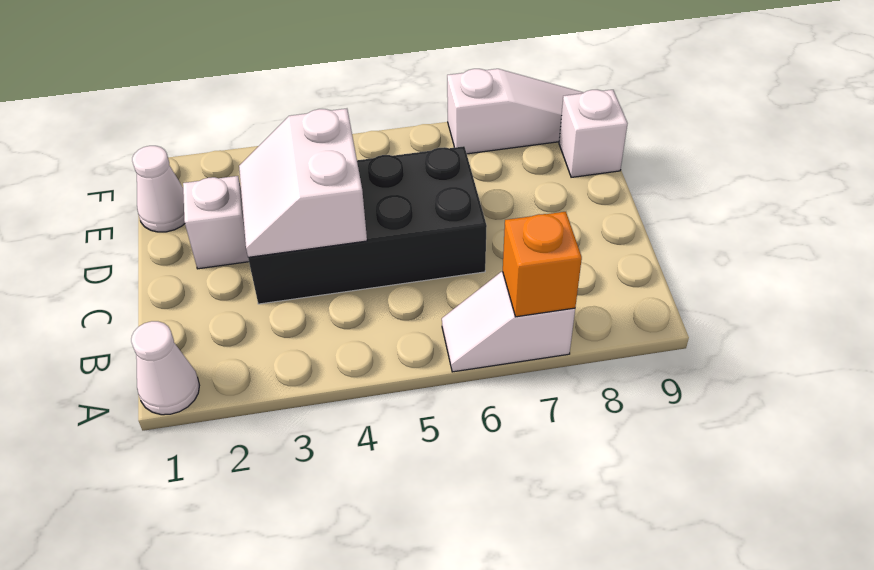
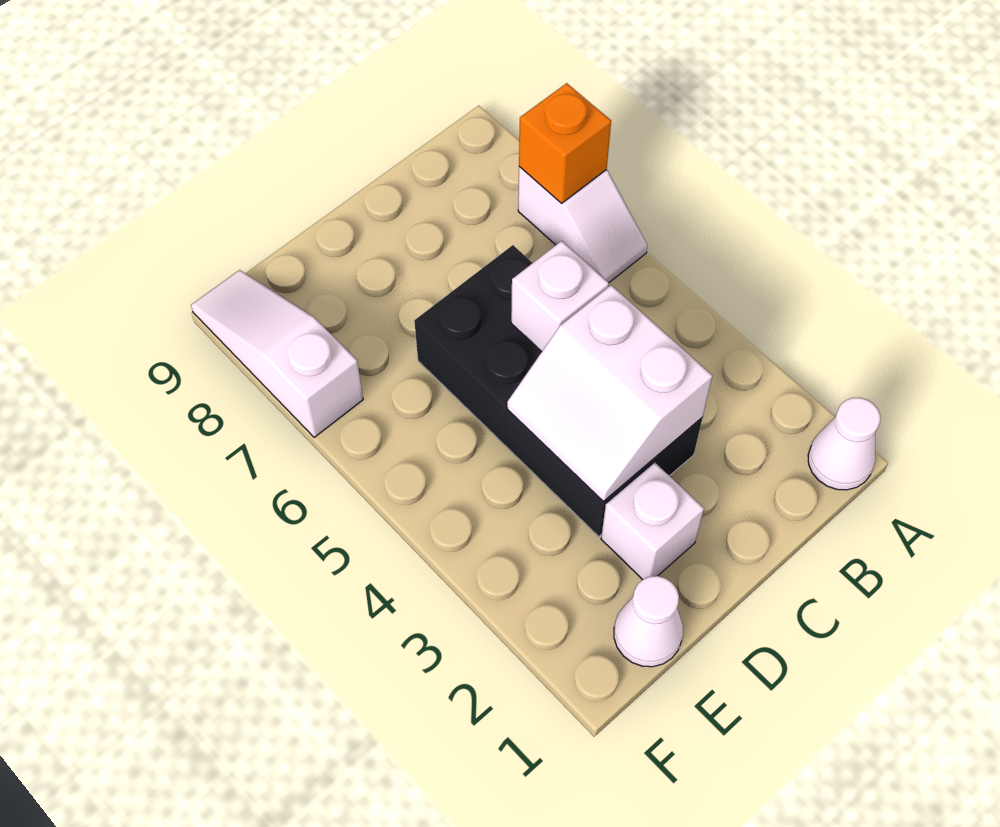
white slope C3:D4 level 2 top 4 -> white slope C3:D4 level 2 top C
white brick E9 level 1 -> white brick C5 level 2

